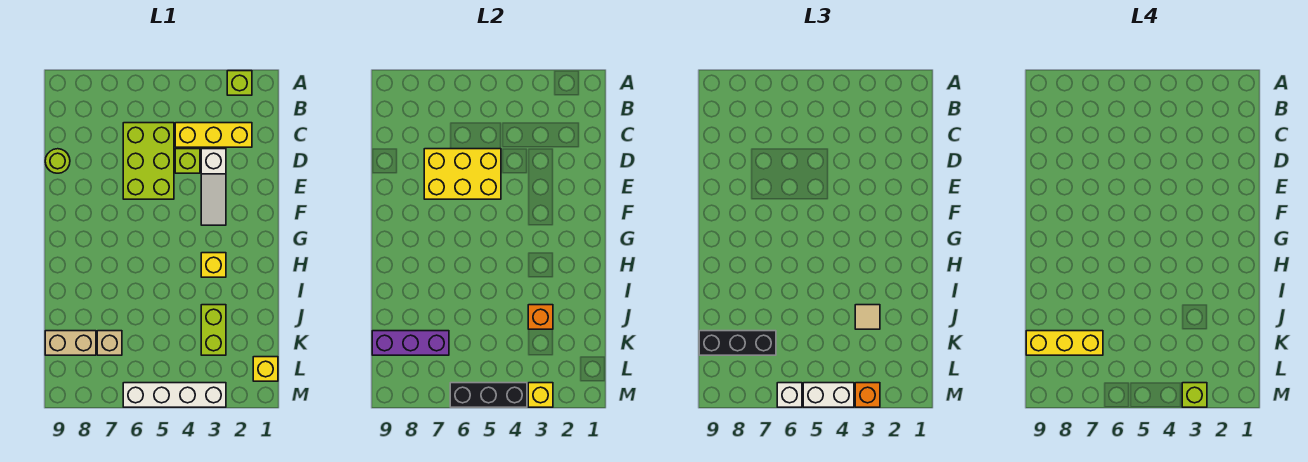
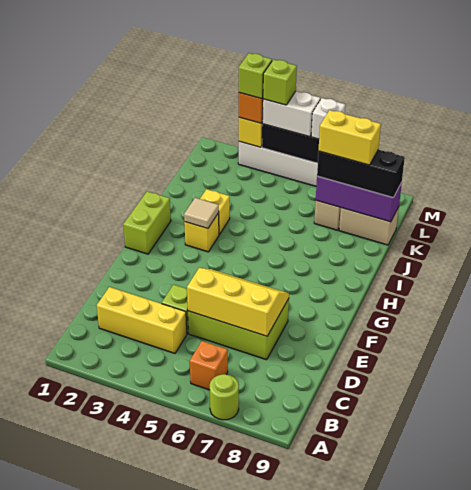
lime brick A2 level 1 -> lime brick M4 level 4
lime brick C5:E6 level 1 -> lime brick D5:E7 level 1
white slope D3:F3 level 1 top D -> none
yellow brick D5:E7 level 2 -> yellow slope D5:E7 level 2 top D
lime round brick D9 level 1 -> lime round brick A7 level 1
lime brick J3:K3 level 1 -> lime brick G1:H1 level 1
orange brick J3 level 2 -> orange brick B6 level 1
tan tile J3 level 3 -> tan tile H3 level 2
yellow brick K7:K9 level 4 -> yellow brick K7:K8 level 4
yellow brick L1 level 1 -> yellow brick I3 level 1

